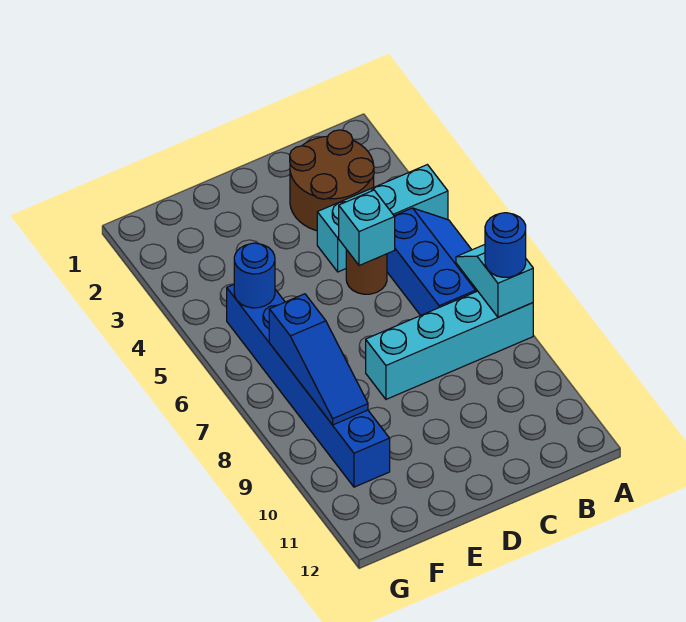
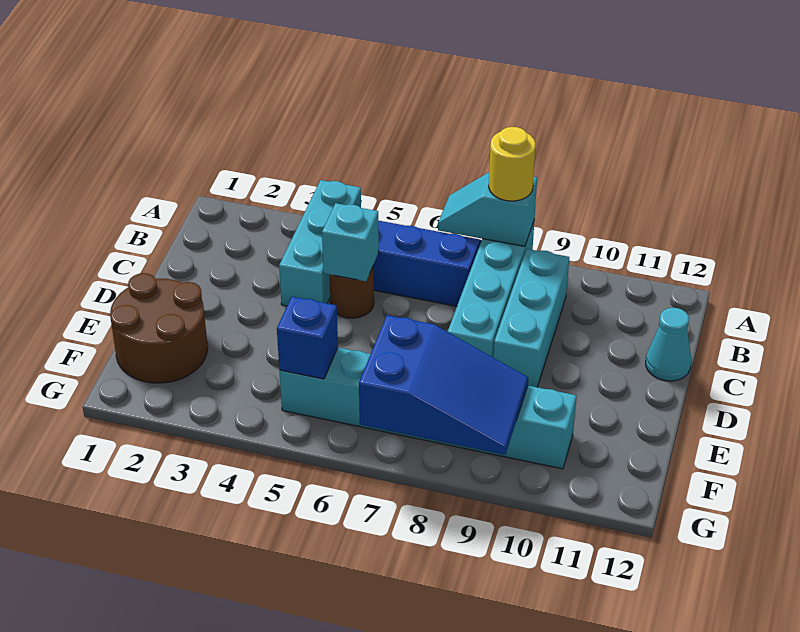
blue round brick A8 level 3 -> yellow round brick A8 level 3
brown round brick B2:C3 level 1 -> brown round brick E1:F2 level 1
none -> cyan brick B9:D9 level 1
none -> cyan cone C12 level 1
blue brick F5:F10 level 1 -> cyan brick F5:F10 level 1
blue round brick F5 level 2 -> blue brick F5 level 2
blue slope F7:F9 level 2 top 7 -> blue slope F7:G9 level 2 top 7

